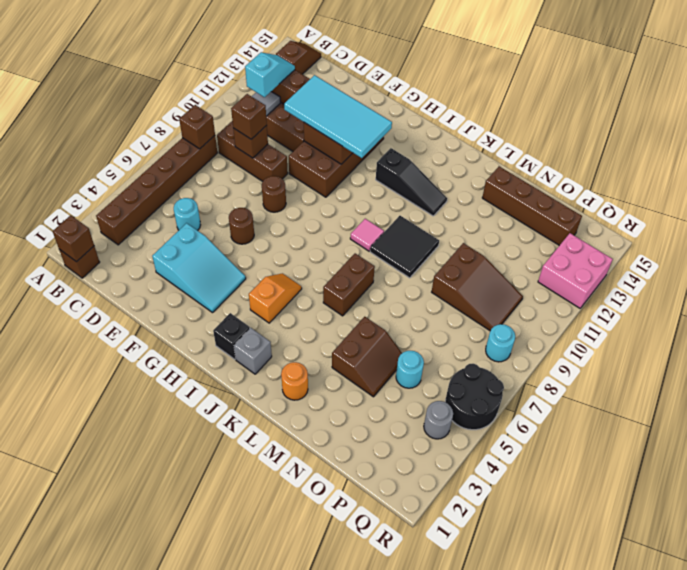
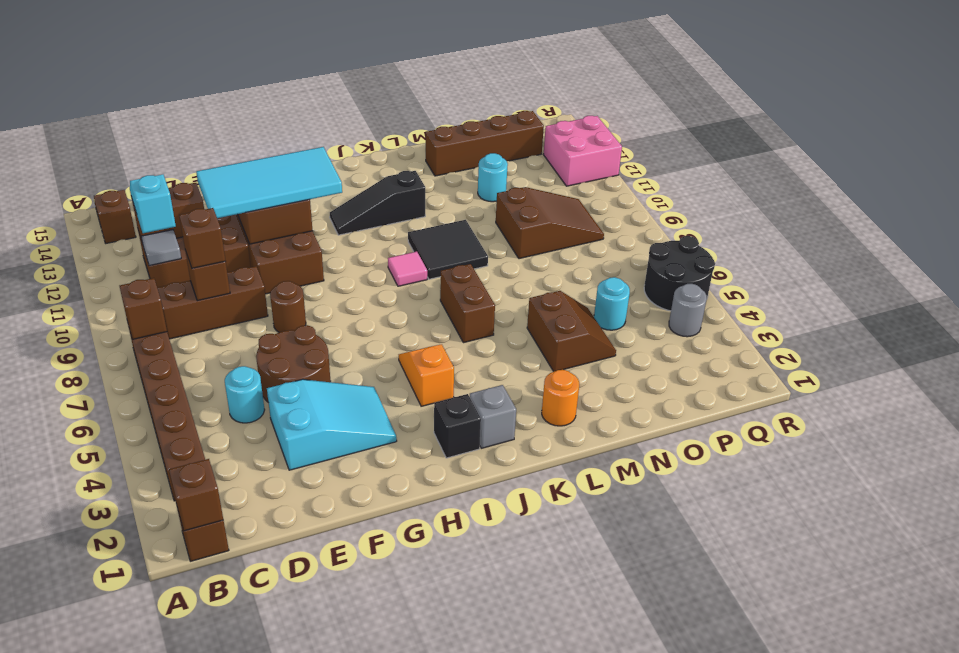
brown round brick F6 level 1 -> brown round brick E5:F6 level 1
black slope I12:K12 level 1 top I -> black slope I12:K12 level 1 top K
cyan round brick Q8 level 1 -> cyan round brick N12 level 1

